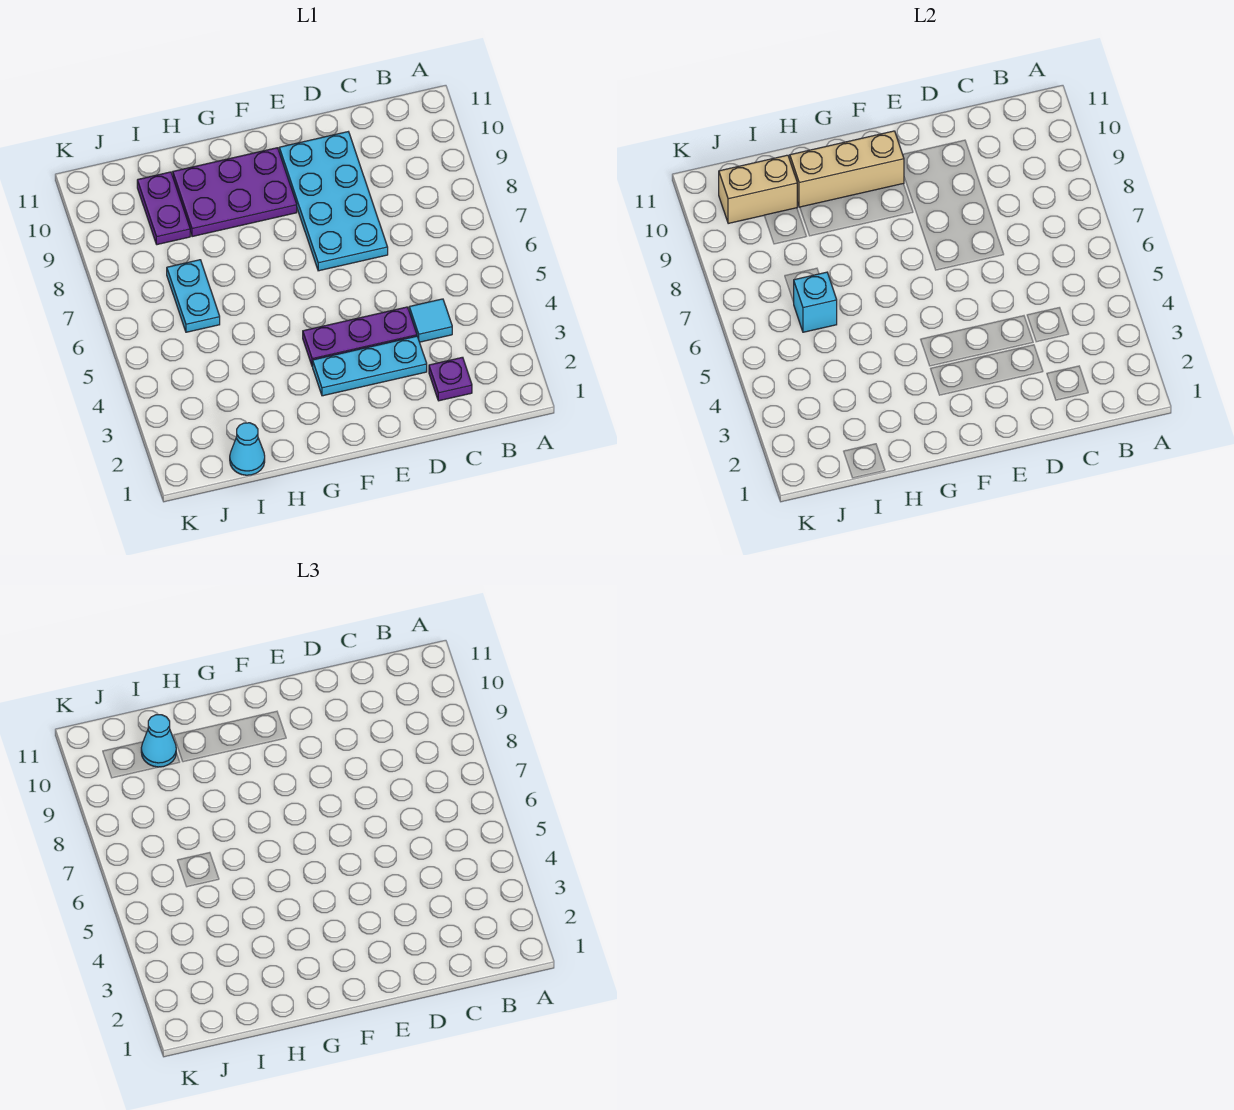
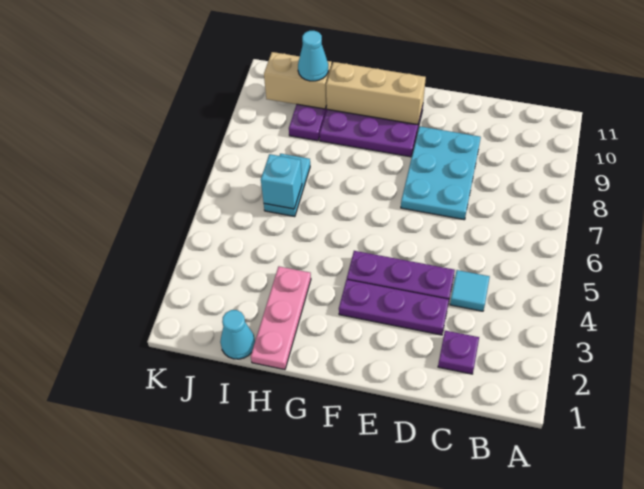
cyan plate D3:F3 level 1 -> purple plate D3:F3 level 1
cyan plate D7:E10 level 1 -> cyan plate D7:E9 level 1
none -> pink plate H1:H3 level 1

